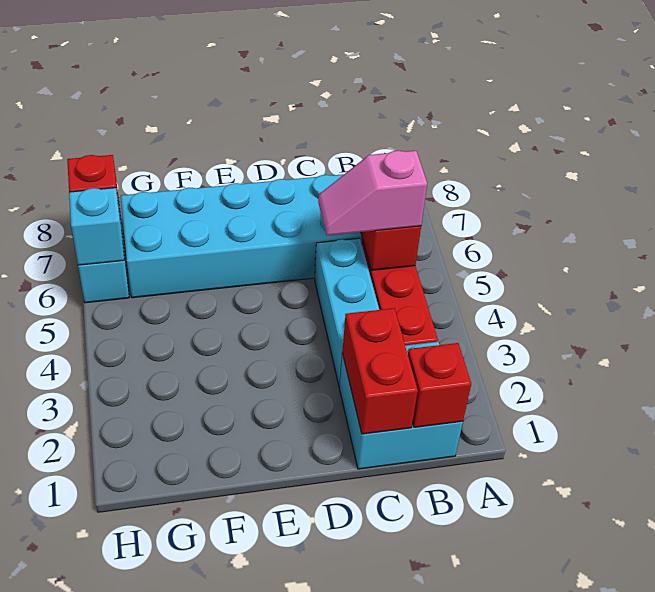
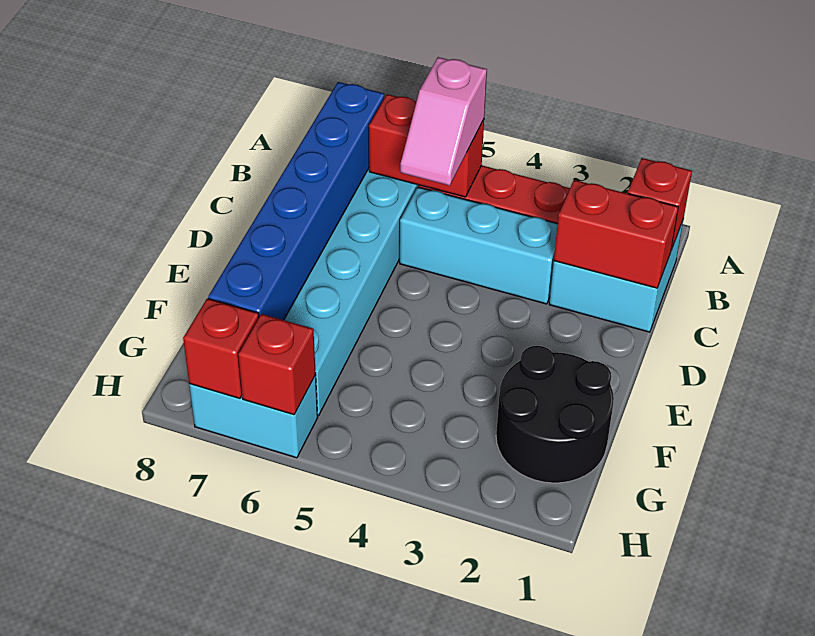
none -> blue brick B7:G7 level 2
none -> black round brick F1:G2 level 1
cyan brick H6 level 2 -> red brick H6 level 2

